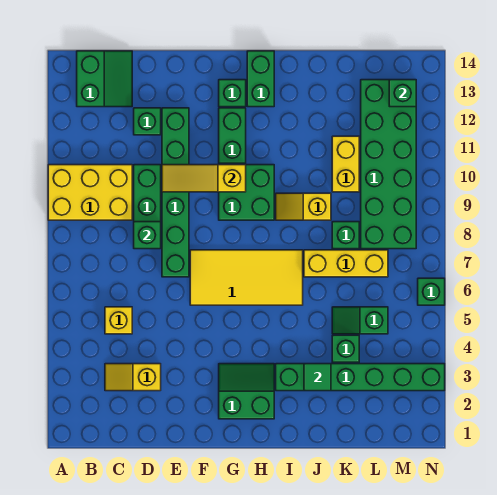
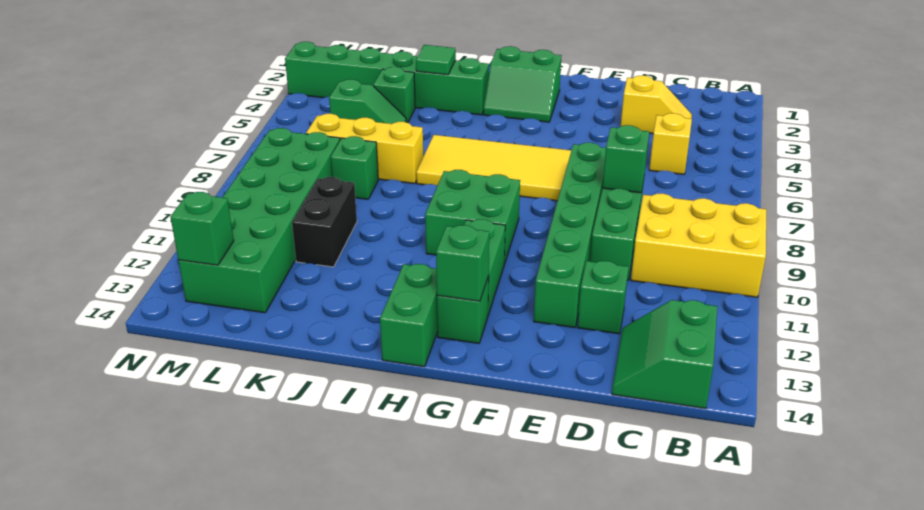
yellow slope E10:G10 level 2 top G -> none
yellow slope I9:J9 level 1 top J -> none
yellow brick K10:K11 level 1 -> black brick K10:K11 level 1
green brick N6 level 1 -> green brick G13 level 2

